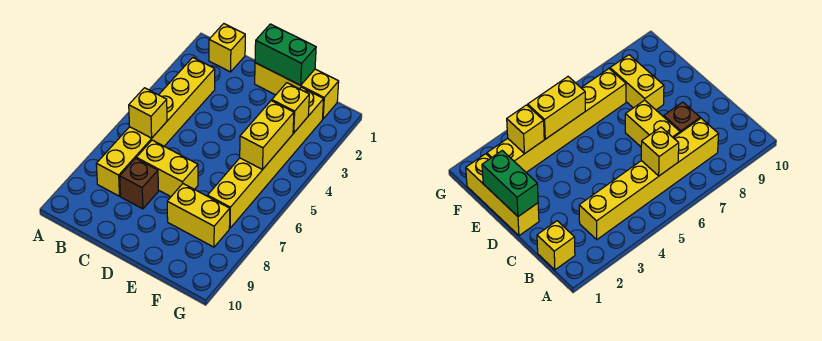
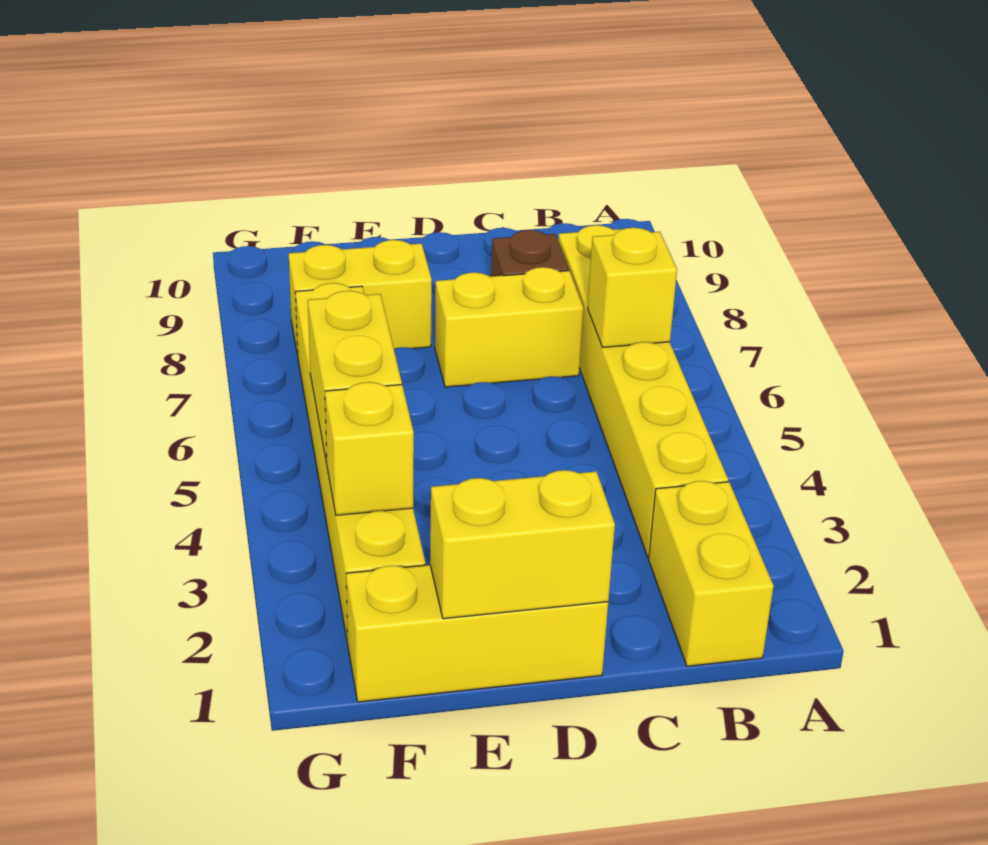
yellow brick B1 level 1 -> yellow brick B1:B2 level 1
green brick D1:E1 level 2 -> yellow brick D1:E1 level 2

